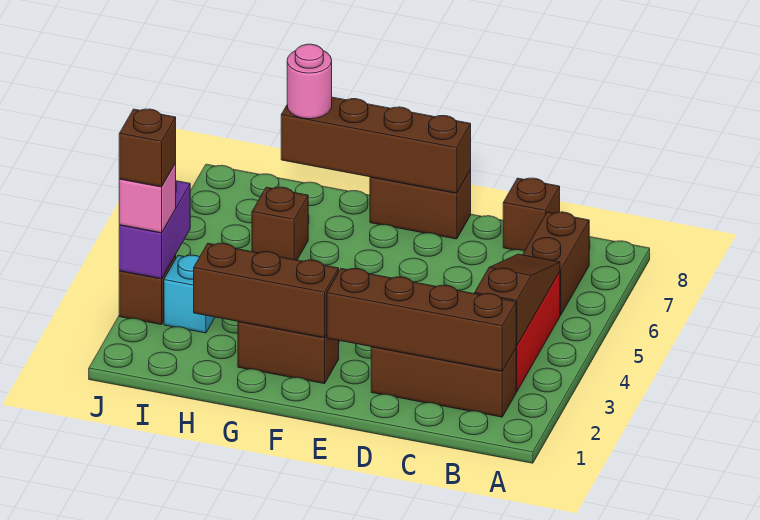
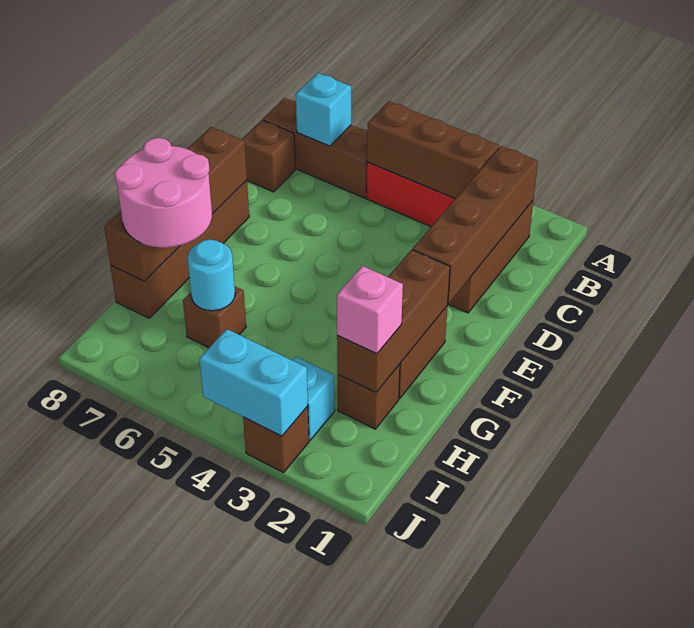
brown slope B3:B5 level 2 top 3 -> brown brick B3:B5 level 2
brown brick B6:B7 level 1 -> brown brick B6:B8 level 1
none -> cyan brick B7 level 2
brown brick E8:F8 level 1 -> brown brick E8:H8 level 1
none -> cyan round brick H6 level 2
pink round brick H8 level 3 -> pink round brick G7:H8 level 3
purple brick J3:J4 level 2 -> cyan brick J3:J4 level 2
pink brick J3 level 3 -> pink brick H2 level 3
brown brick J3 level 4 -> brown brick H2 level 1

